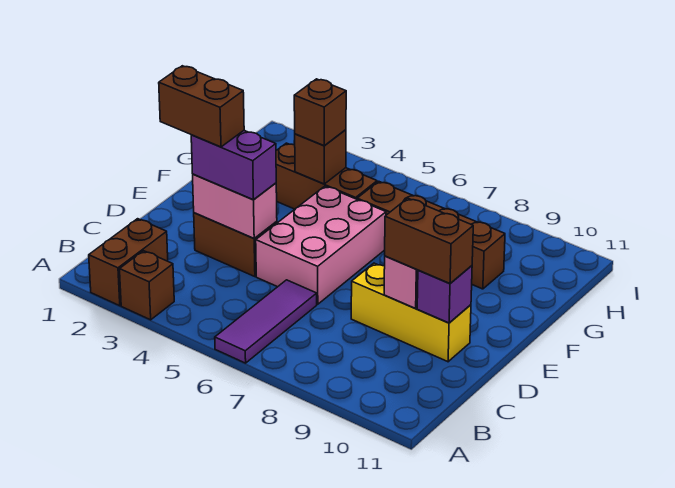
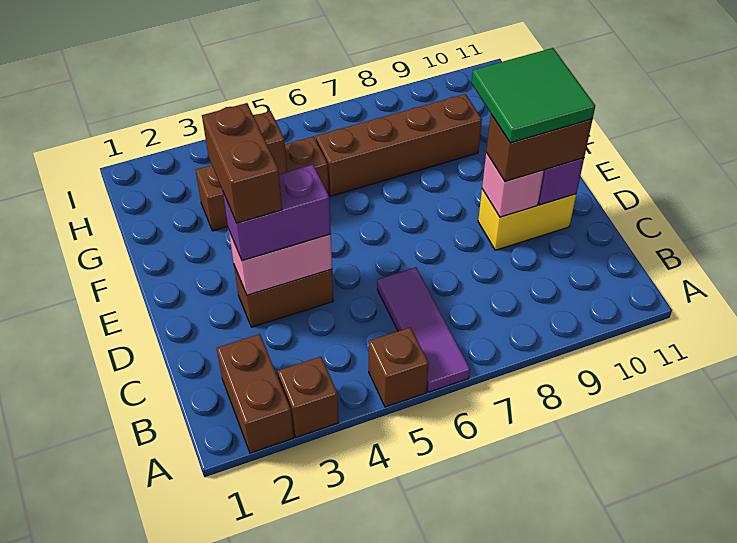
brown brick D2:D3 level 4 -> brown brick D3:E3 level 4
pink brick D5:F6 level 1 -> none
yellow brick D8:D10 level 1 -> yellow brick D9:D10 level 1
none -> green tile D9:E10 level 4
brown brick G4 level 3 -> brown brick A5 level 1

